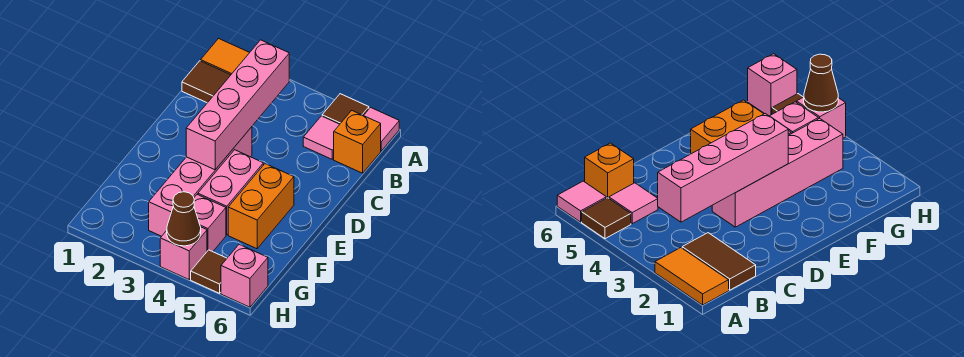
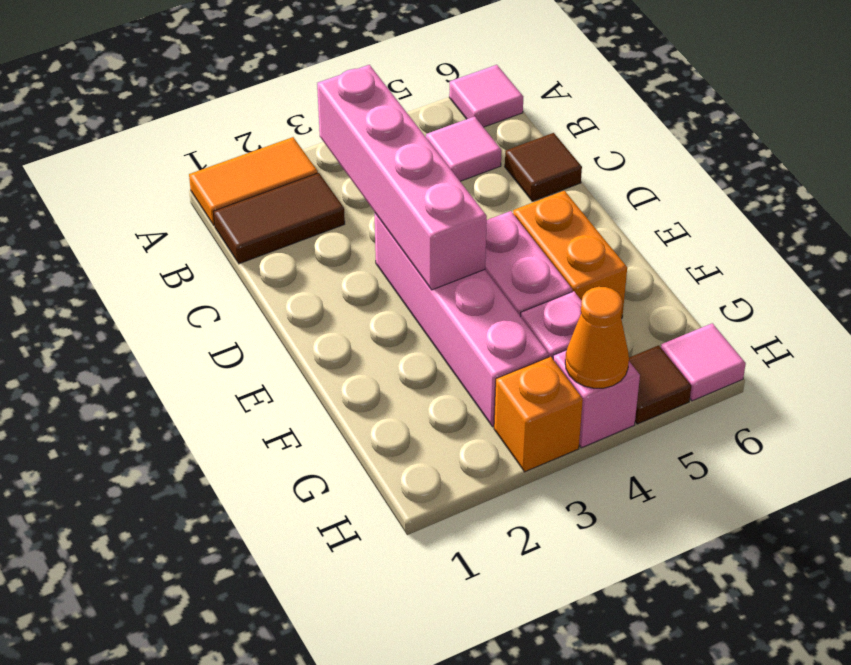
brown tile A5 level 1 -> brown tile C6 level 1
orange brick B6 level 1 -> orange brick H3 level 1
brown cone H4 level 2 -> orange cone H4 level 2
pink brick H6 level 1 -> pink tile H6 level 1

